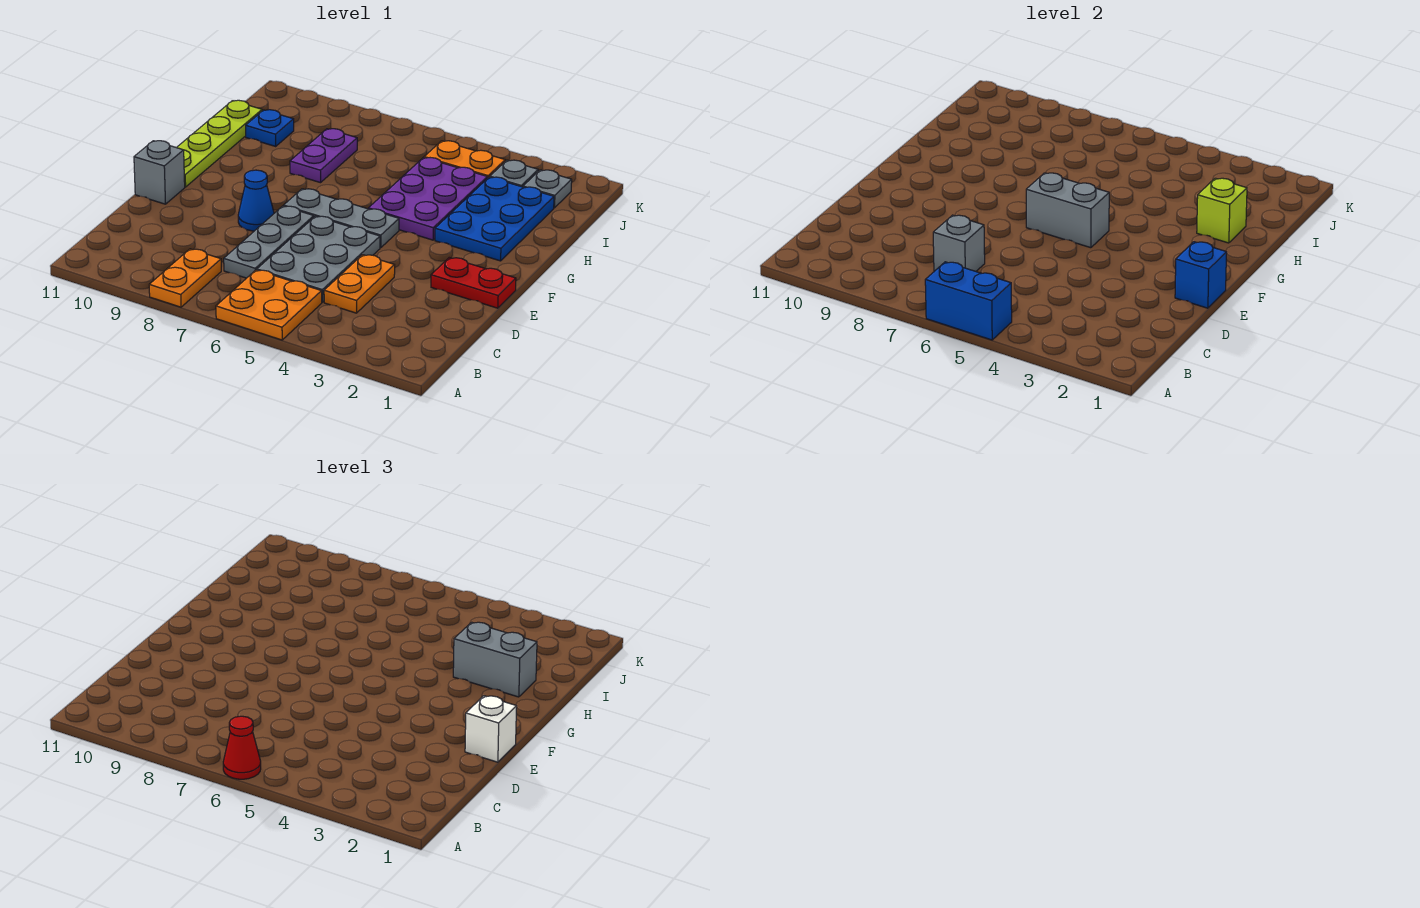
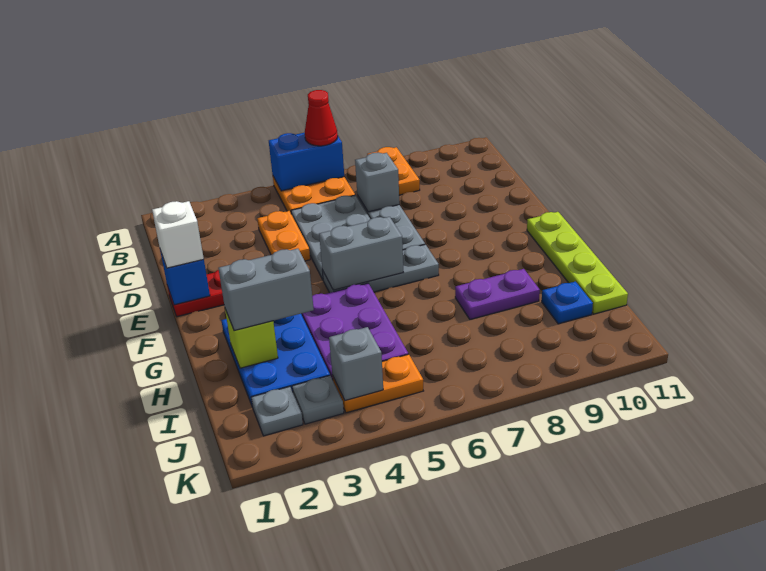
blue cone E8 level 1 -> none
grey brick E11 level 1 -> grey brick J4 level 2
purple plate H8:I8 level 1 -> purple plate H8:H9 level 1

